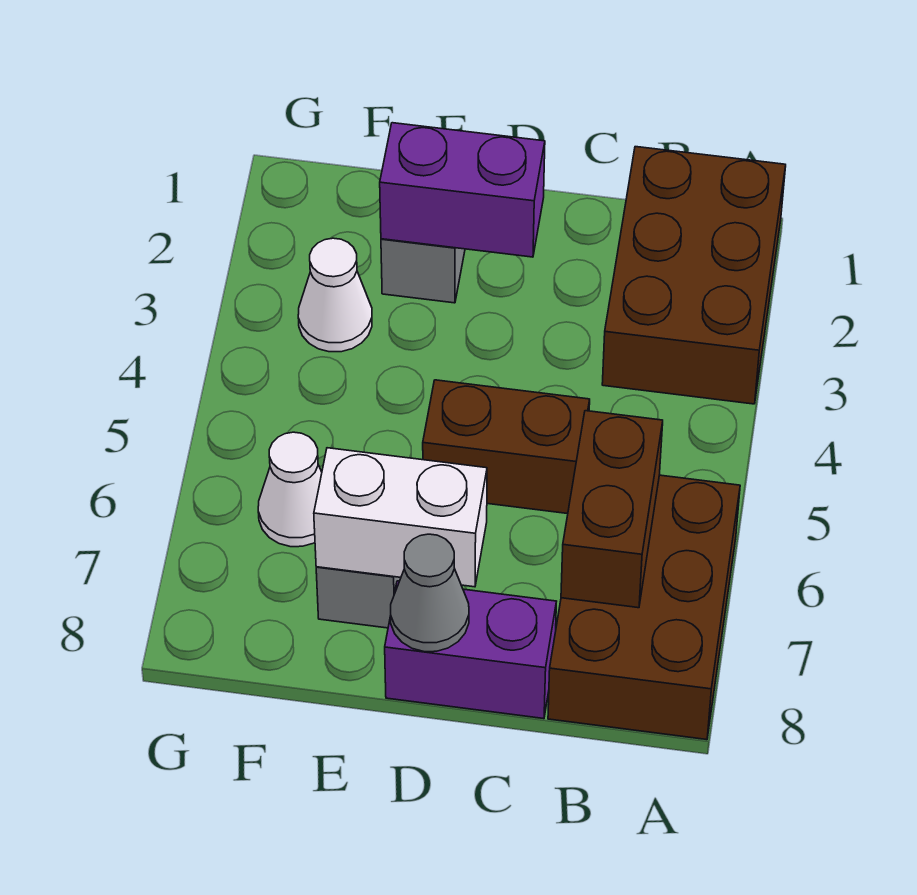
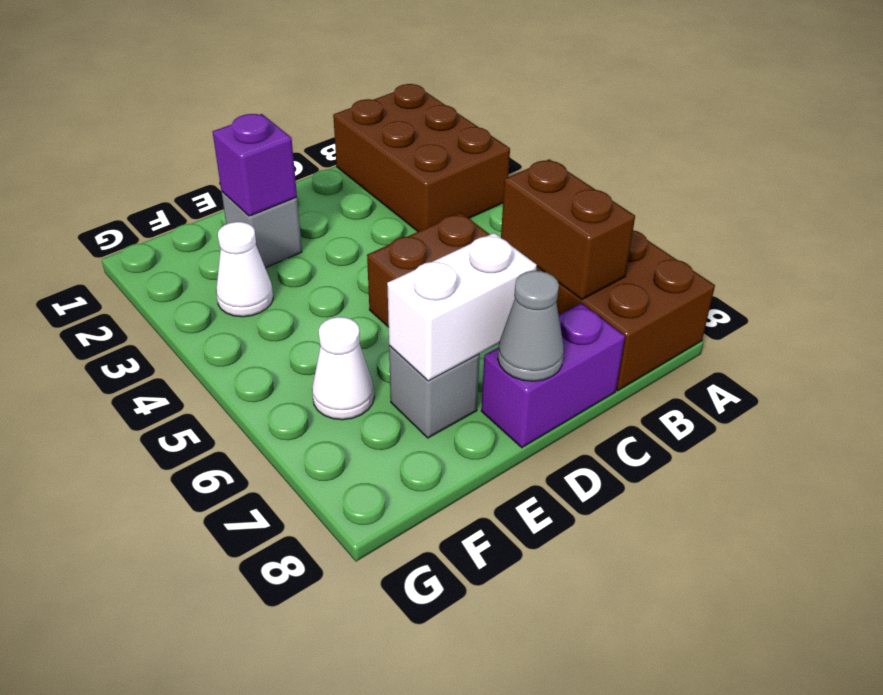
purple brick D2:E2 level 2 -> purple brick E2 level 2

